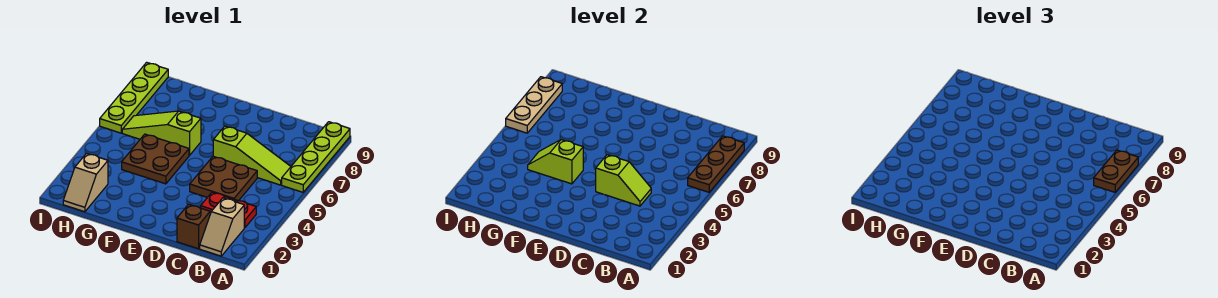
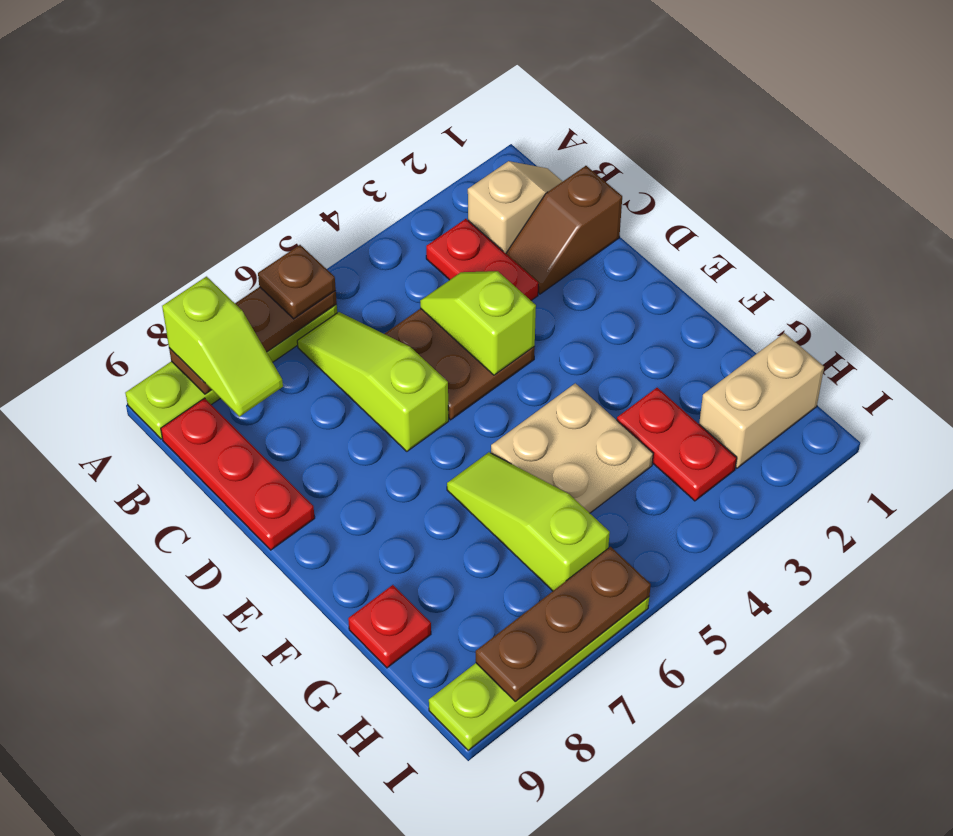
brown plate A6:A7 level 3 -> brown plate A6 level 3
none -> red plate B9:D9 level 1
brown plate F4:G5 level 1 -> tan plate F4:G5 level 1
lime slope F4:G4 level 2 top F -> lime slope A8:B8 level 3 top A
lime slope F6:H6 level 1 top F -> lime slope F6:H6 level 1 top H
none -> red plate G3:H3 level 1
none -> red plate G9 level 1
tan slope H1:H2 level 1 top 2 -> tan brick H1:H2 level 1
tan plate I6:I8 level 2 -> brown plate I6:I8 level 2

